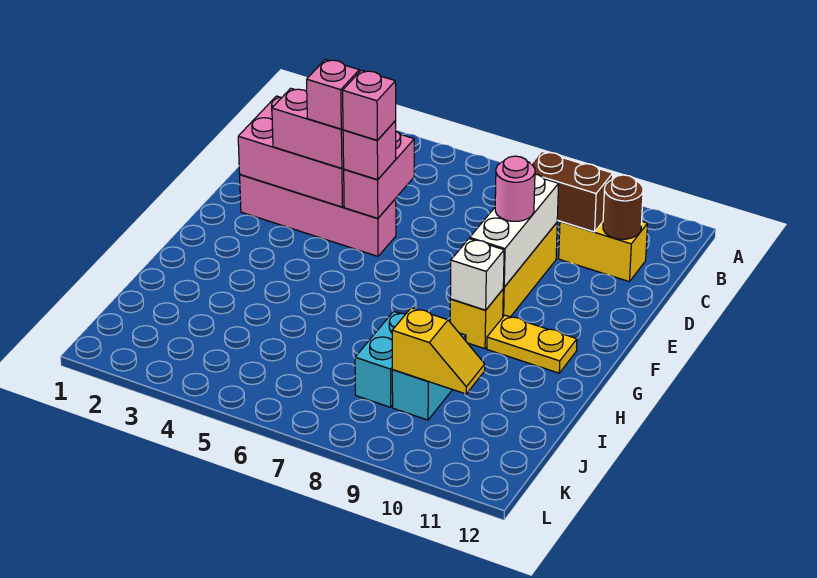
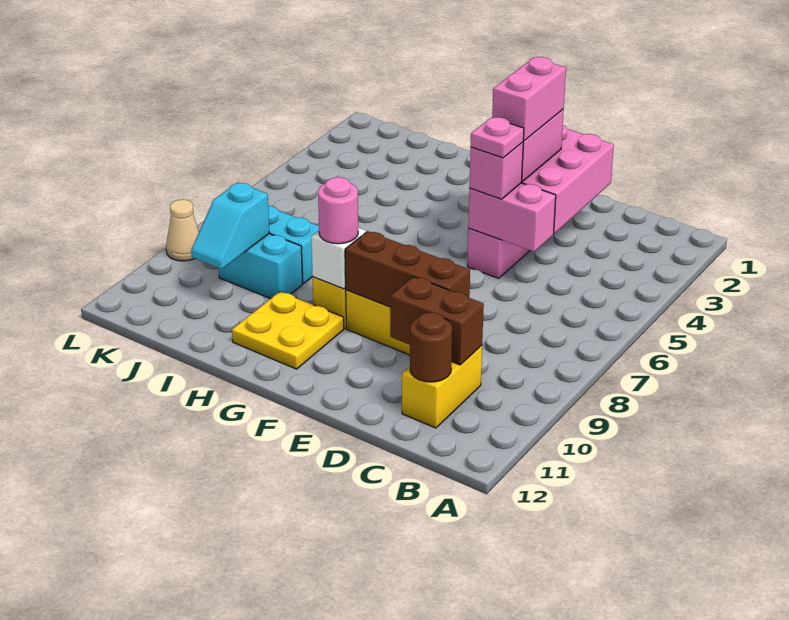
brown brick C9:C10 level 2 -> brown brick C10:D10 level 2
white brick D9:F9 level 2 -> brown brick D9:F9 level 2
pink brick E4 level 4 -> pink brick E3:E4 level 4
pink brick E5 level 4 -> pink plate E5 level 4
pink round brick E9 level 3 -> pink round brick G9 level 3
yellow plate G10:G11 level 1 -> yellow plate G10:H11 level 1
yellow slope J9:J10 level 2 top 9 -> cyan slope J9:J10 level 2 top 9
none -> tan cone L9 level 1

